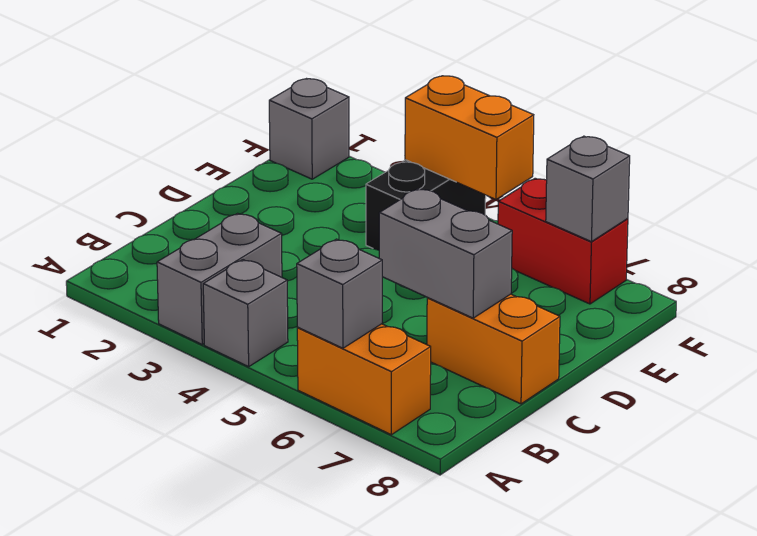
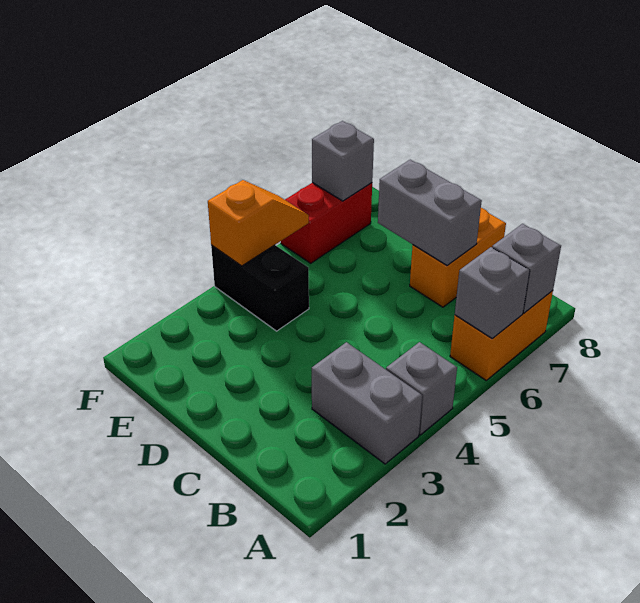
grey brick C6:C7 level 2 -> grey brick C7:D7 level 2
grey brick F1 level 1 -> grey brick A7 level 2
orange brick F4:F5 level 2 -> orange slope F4:F5 level 2 top 4

